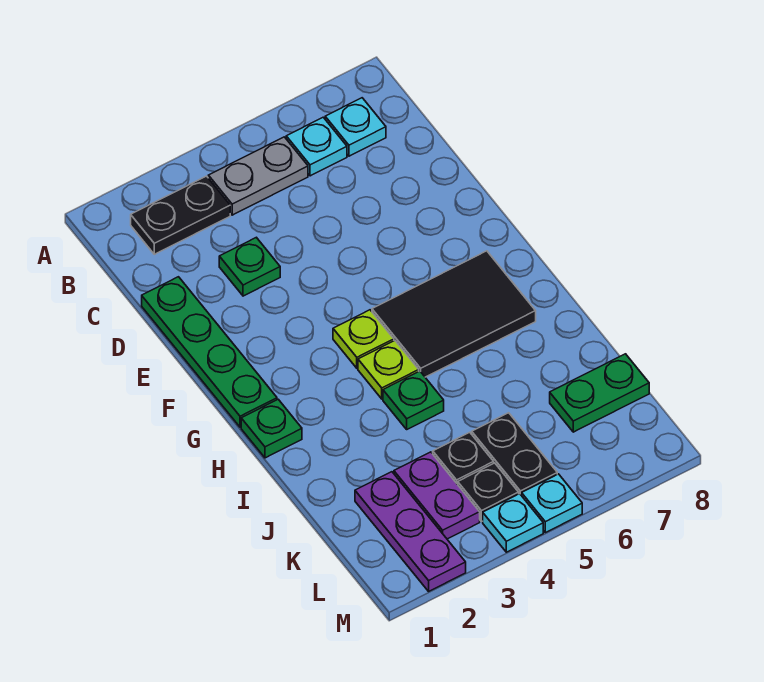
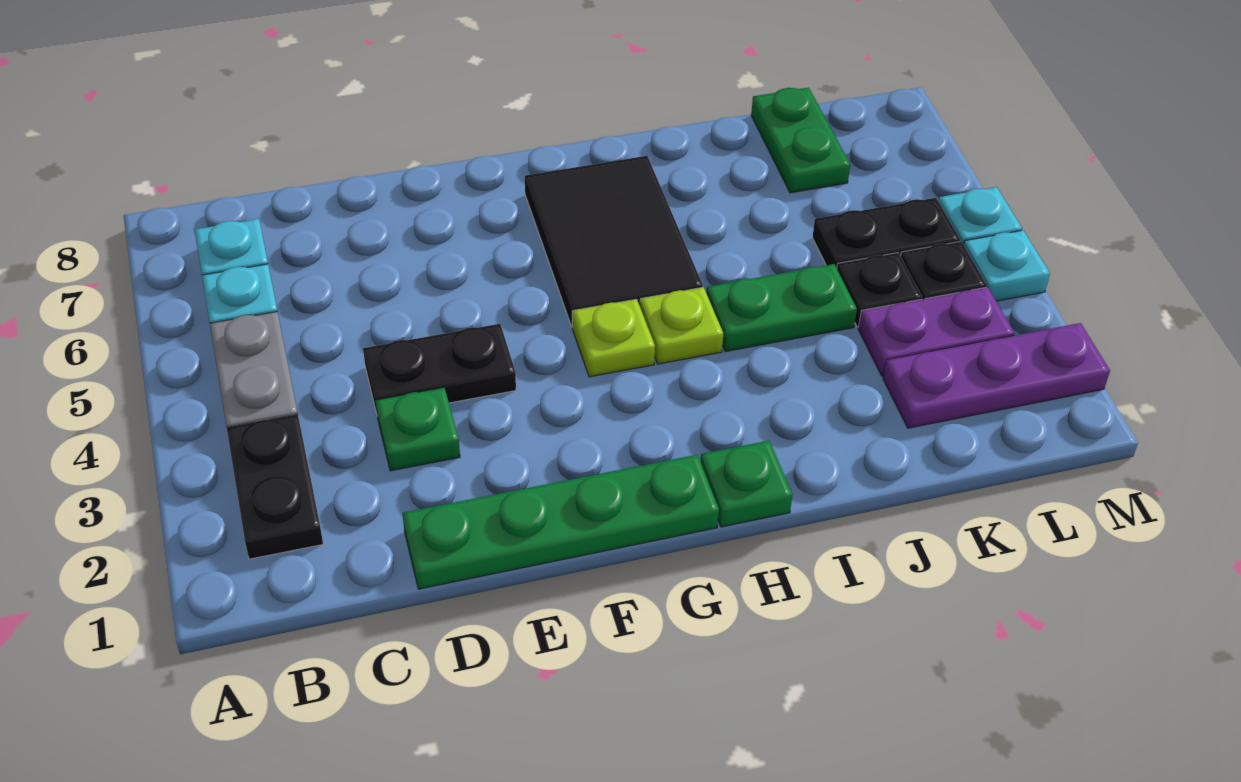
none -> black plate D4:E4 level 1
green plate I4 level 1 -> green plate I4:J4 level 1

